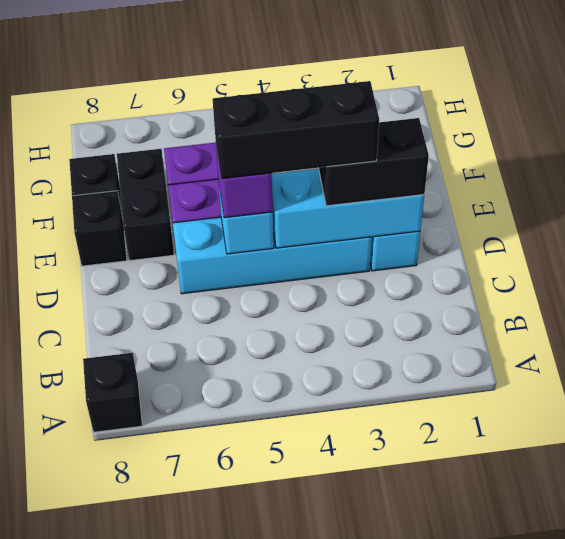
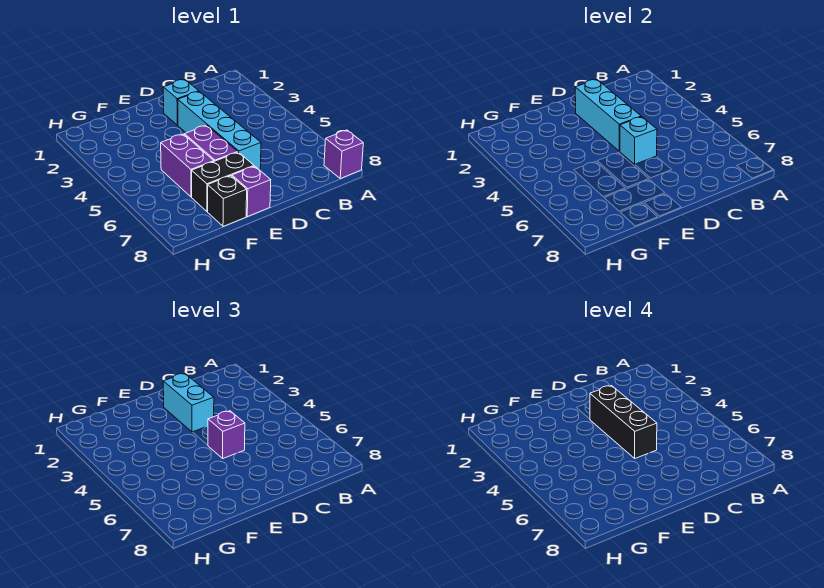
black brick A8 level 1 -> purple brick A8 level 1
black brick D2:D3 level 3 -> cyan brick D2:D3 level 3
black brick E8 level 1 -> purple brick E8 level 1

